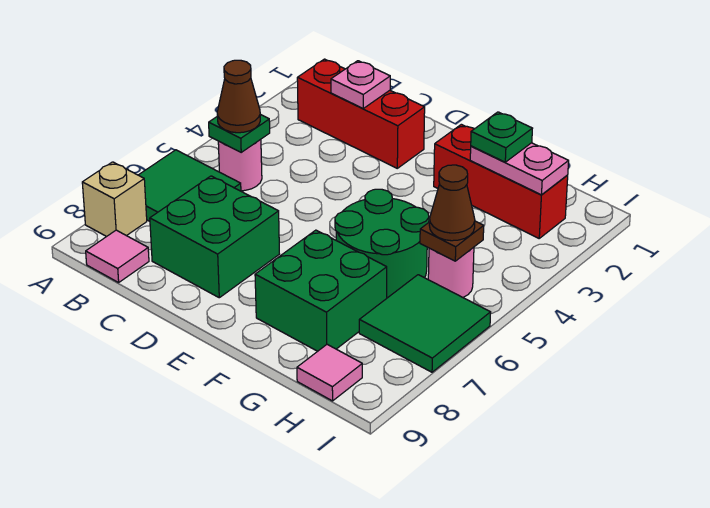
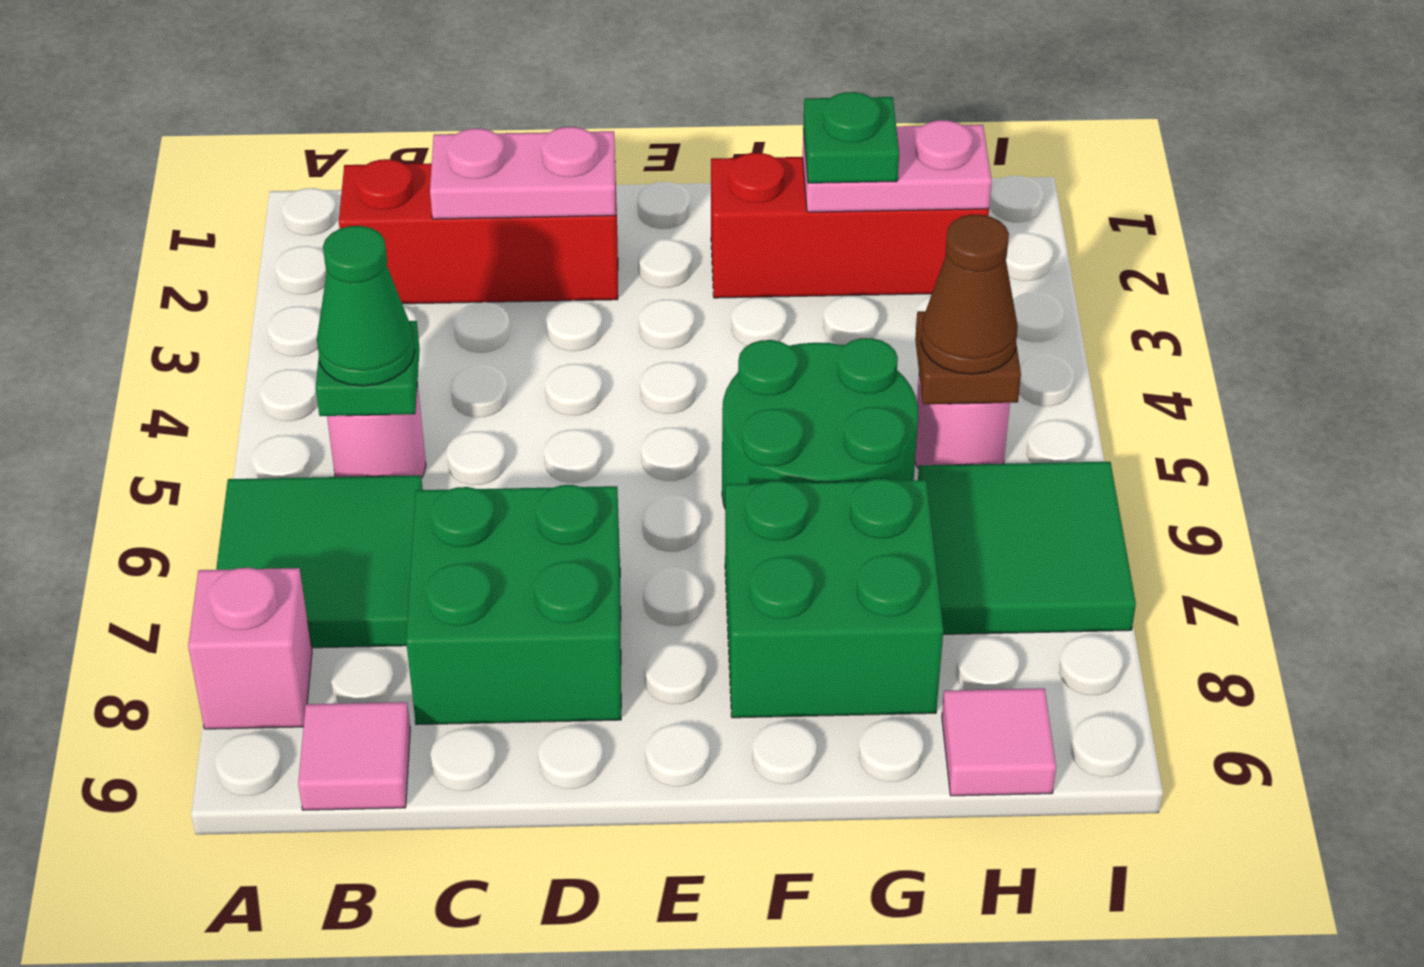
tan brick A8 level 1 -> pink brick A8 level 1
brown cone B5 level 3 -> green cone B5 level 3
pink plate C2 level 2 -> pink plate C2:D2 level 2

